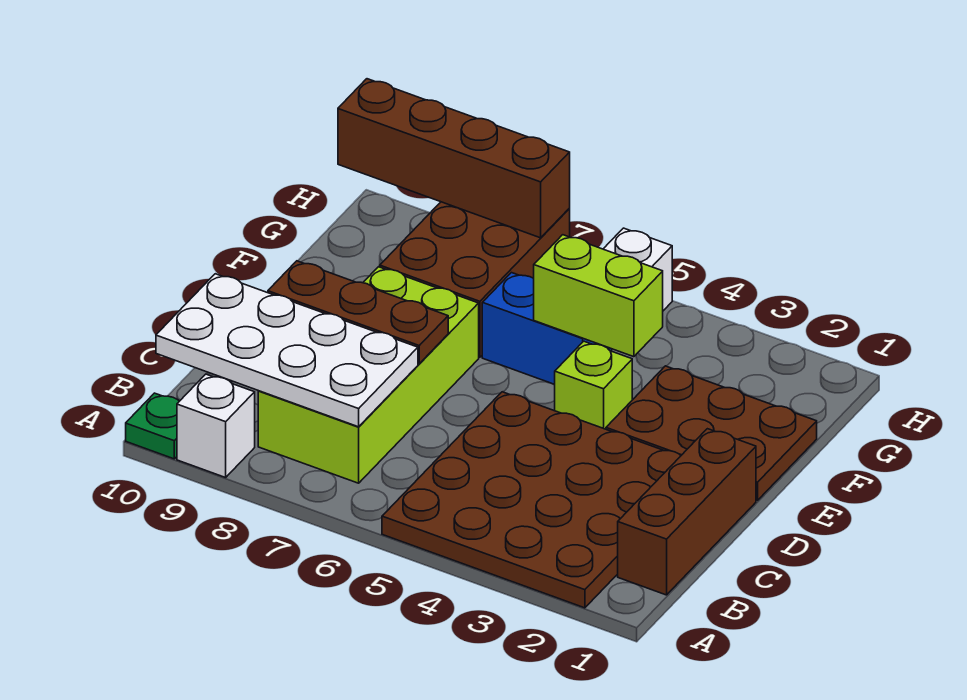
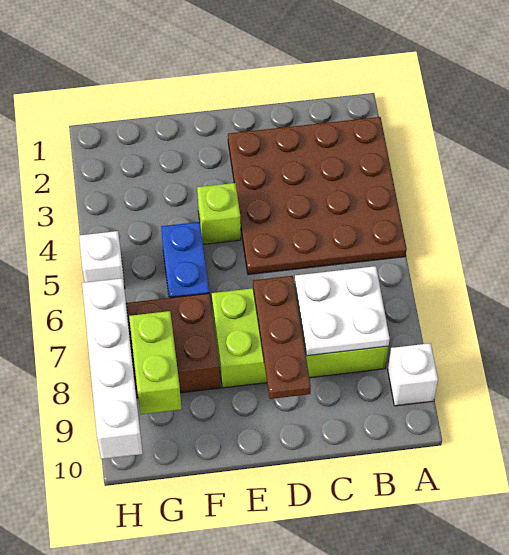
green plate A10 level 1 -> none
brown brick B1:D1 level 1 -> none
white plate B7:C10 level 2 -> white plate B7:C8 level 2
brown plate E1:F3 level 1 -> none
lime brick F4:F5 level 2 -> lime brick G8:G9 level 2
brown brick H7:H10 level 2 -> white brick H7:H10 level 2

